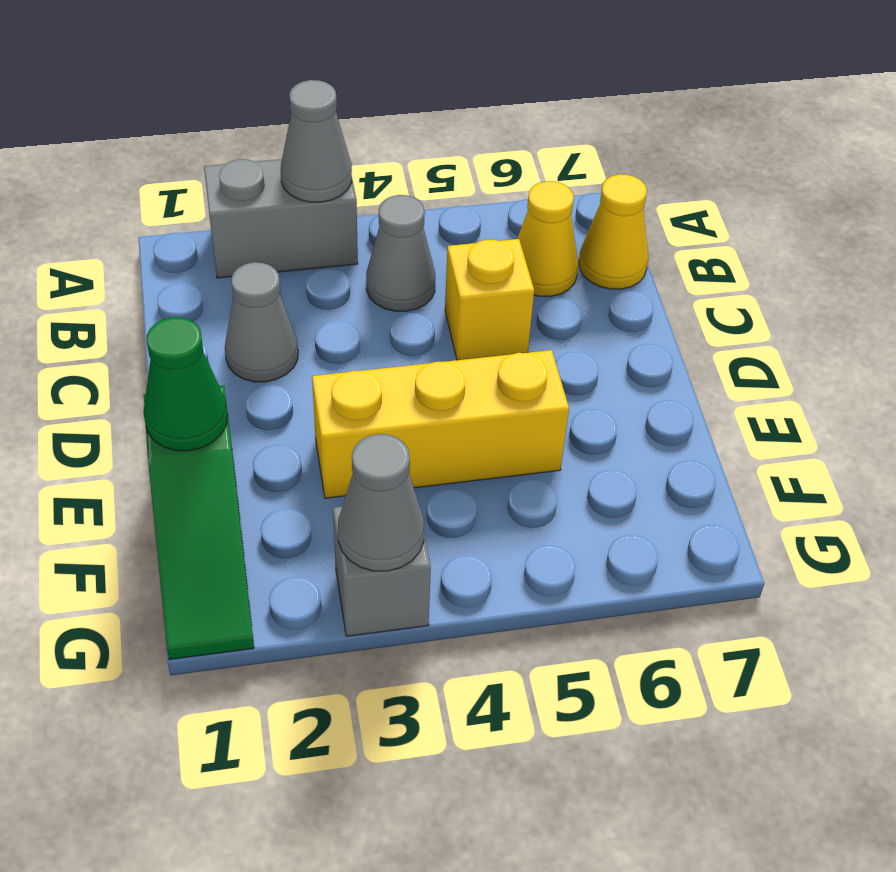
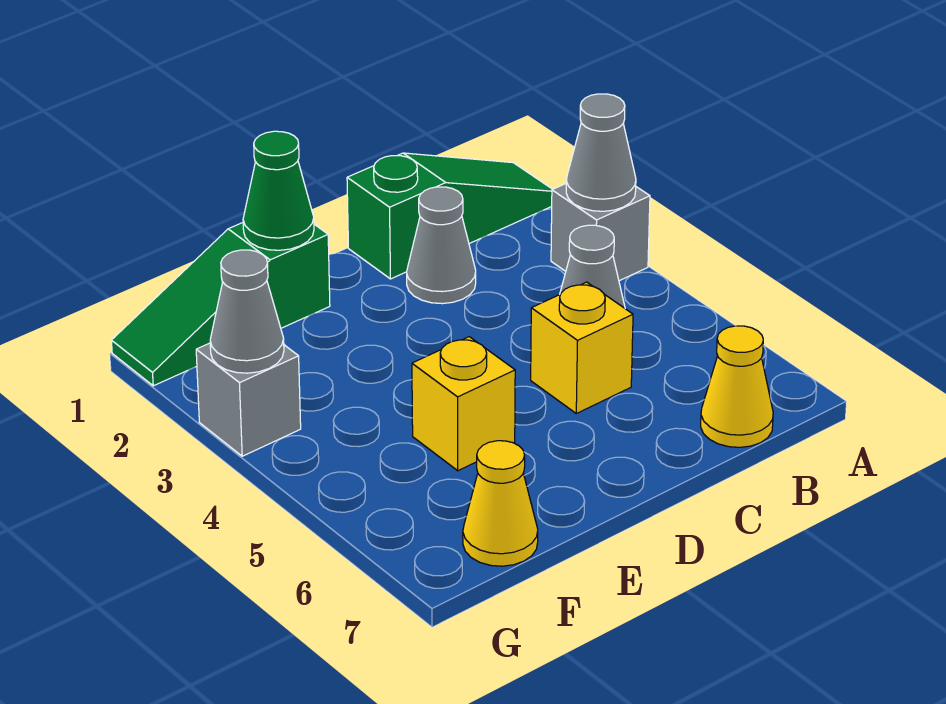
none -> green slope A1:C1 level 1 top C
grey brick A2:A3 level 1 -> grey brick A3 level 1
yellow cone B6 level 1 -> yellow cone F7 level 1
yellow brick E3:E5 level 1 -> yellow brick E5 level 1

